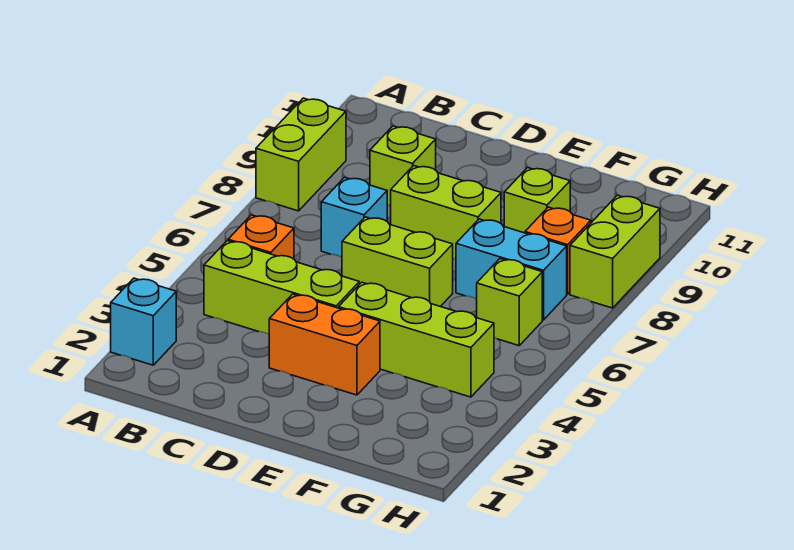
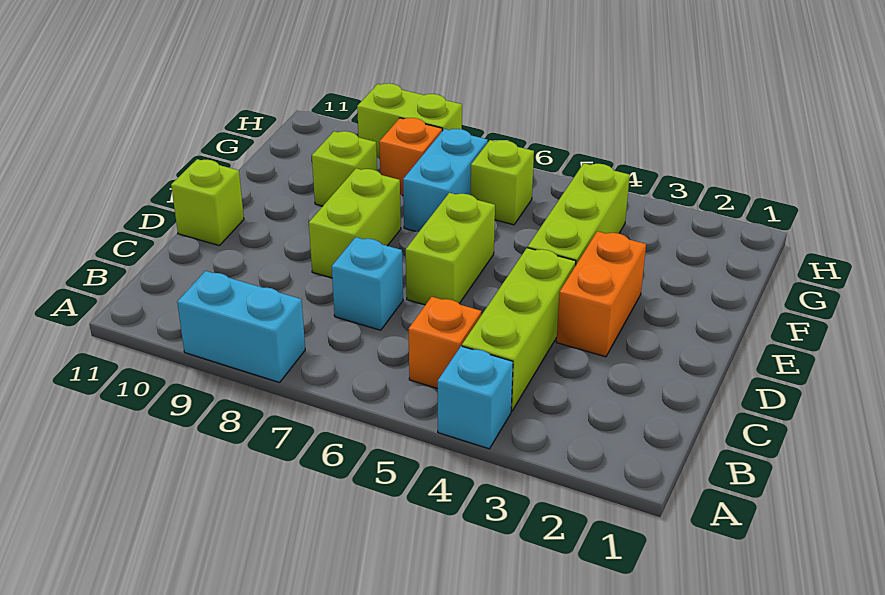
cyan brick A2 level 1 -> cyan brick A4 level 1
lime brick A8:A9 level 1 -> cyan brick A8:A9 level 1
lime brick C9 level 1 -> lime brick D11 level 1

